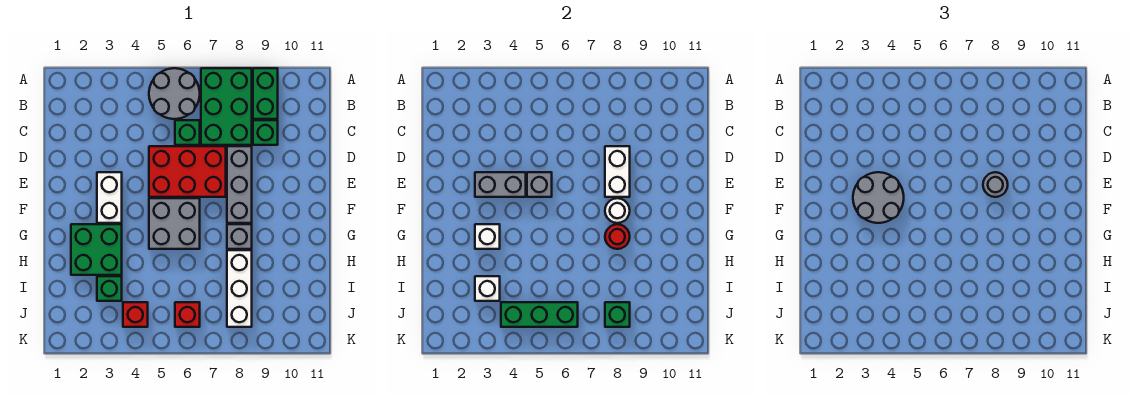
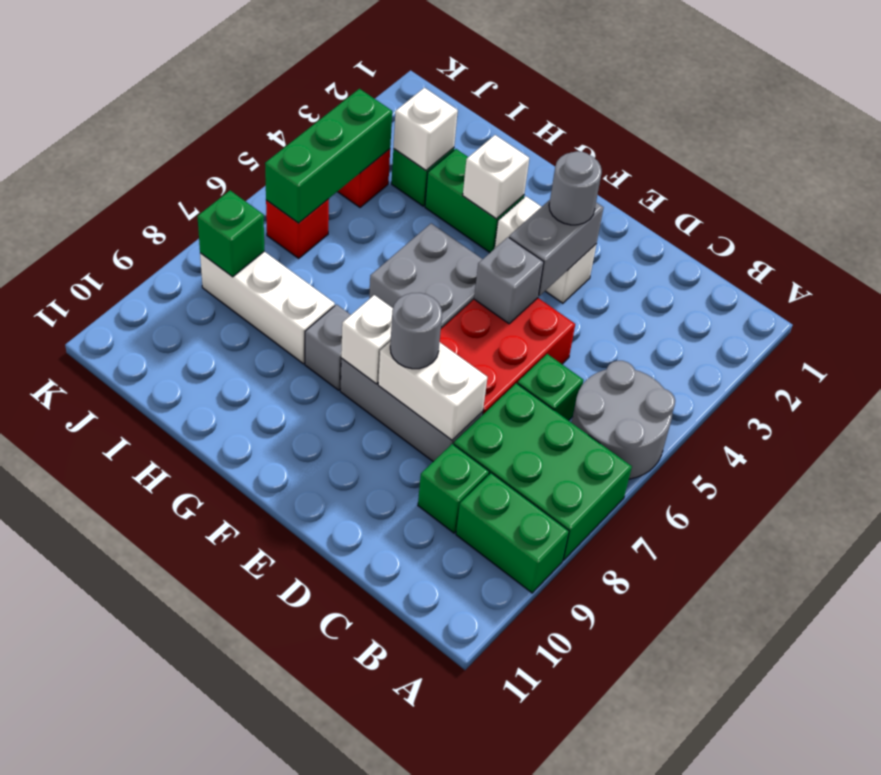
grey round brick E3:F4 level 3 -> grey round brick E3 level 3
white round brick F8 level 2 -> white brick F8 level 2
green brick G2:H3 level 1 -> green brick G3:H3 level 1
red round brick G8 level 2 -> none

